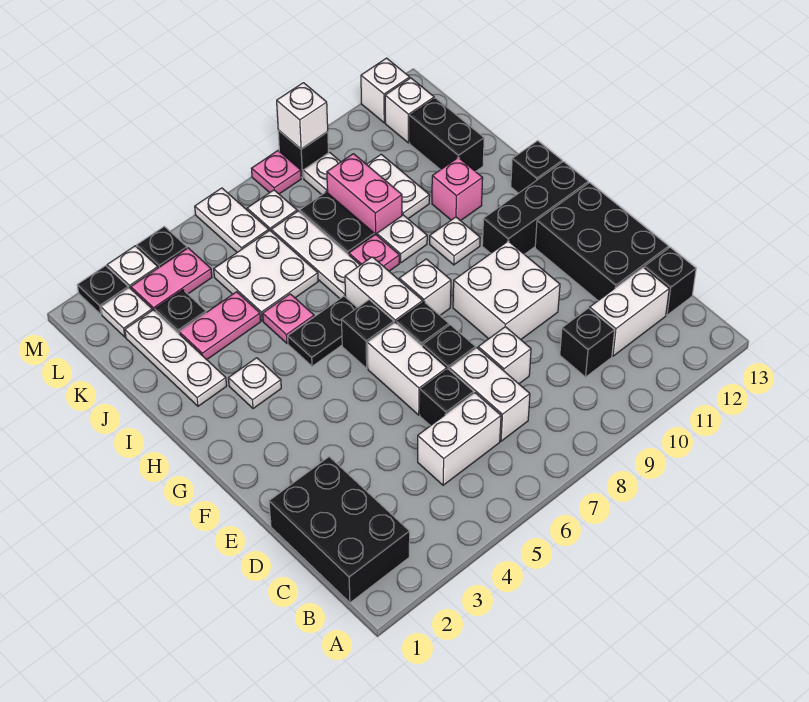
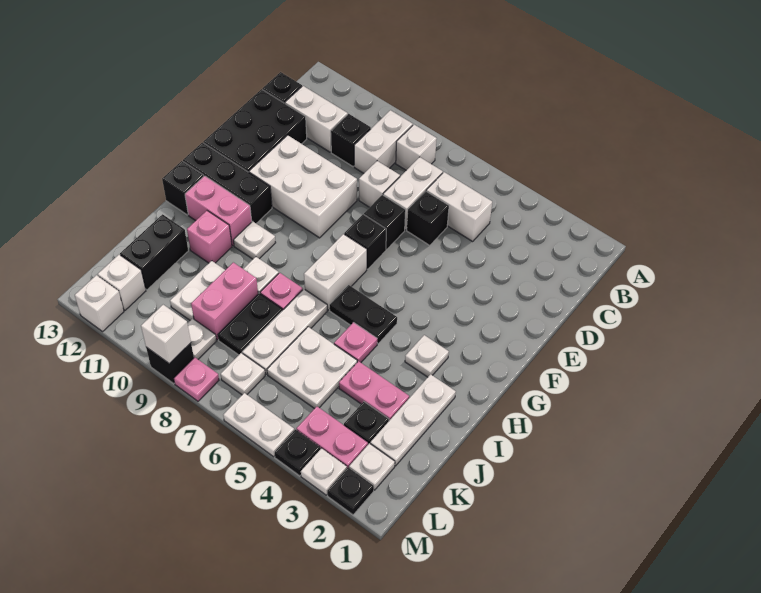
black brick B1:D2 level 1 -> none
white brick E6:F6 level 1 -> white brick B9:C9 level 1
white brick E9:F10 level 1 -> white brick E9:F11 level 1
black brick G6 level 1 -> none
white brick G8 level 1 -> white brick B8 level 1
none -> pink brick H11:H12 level 1
white plate L6:M6 level 1 -> white plate M5:M6 level 1

